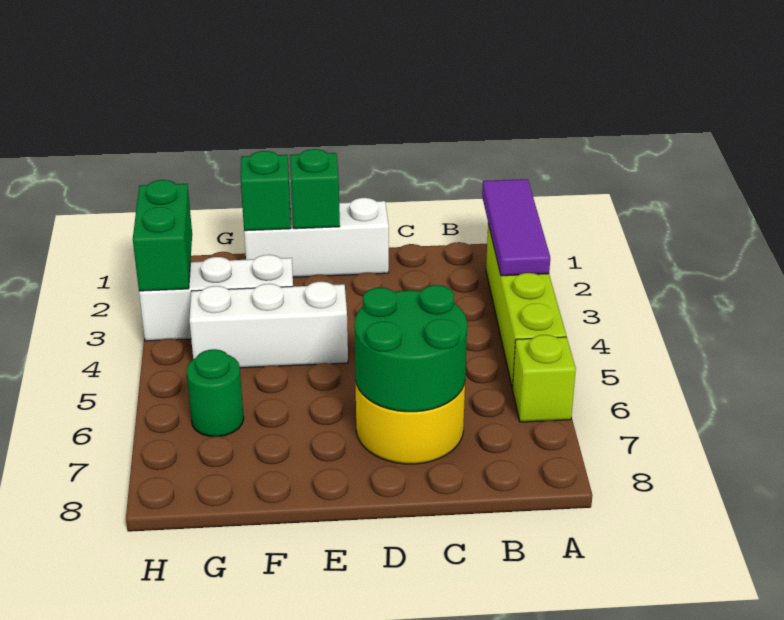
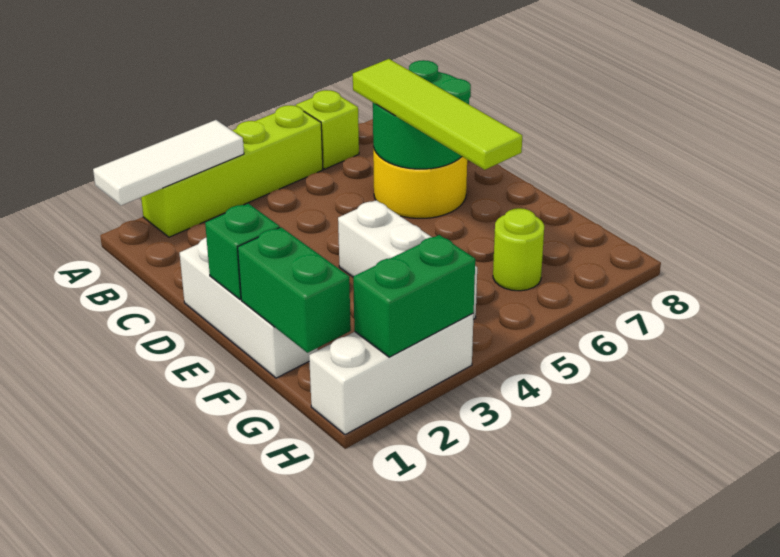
purple tile A1:A3 level 2 -> white tile A1:A3 level 2
none -> lime tile C6:F6 level 3
green brick F1 level 2 -> green brick F1:G1 level 2
white brick F3:H3 level 1 -> white brick H1:H3 level 1
green round brick G6 level 1 -> lime round brick G6 level 1

